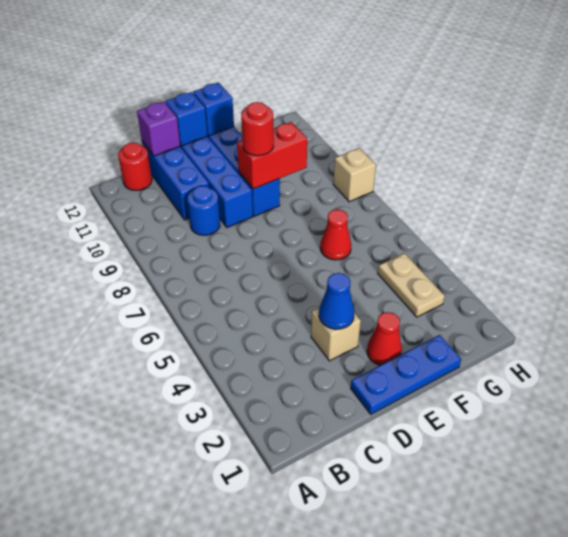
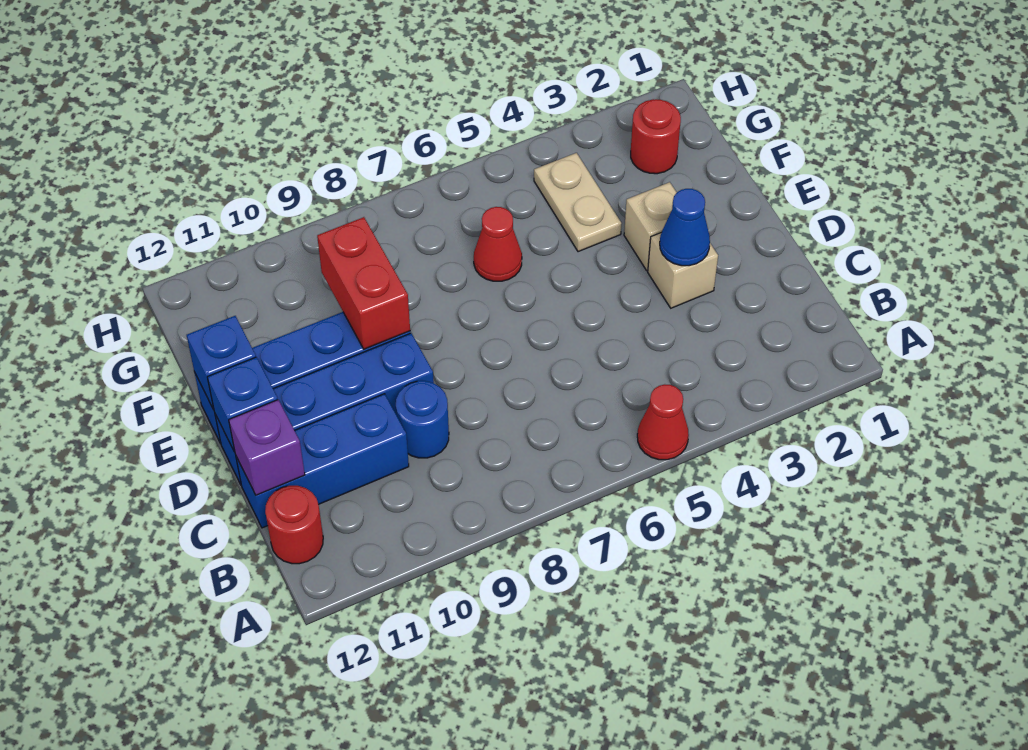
blue plate D1:F1 level 1 -> none
red cone E2 level 1 -> red cone A5 level 1
red round brick E9 level 3 -> red round brick G2 level 1
tan plate G3:G4 level 1 -> tan plate F4:G4 level 1
tan brick H8 level 1 -> tan brick E3 level 1

